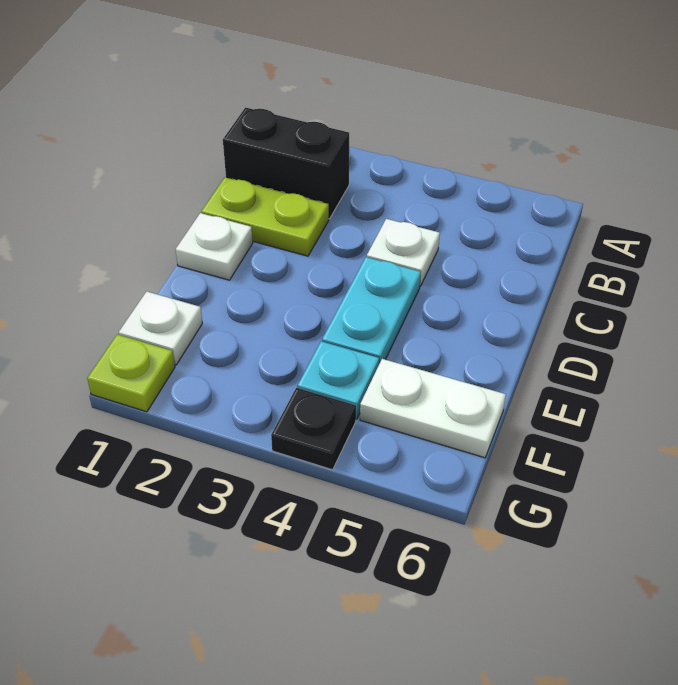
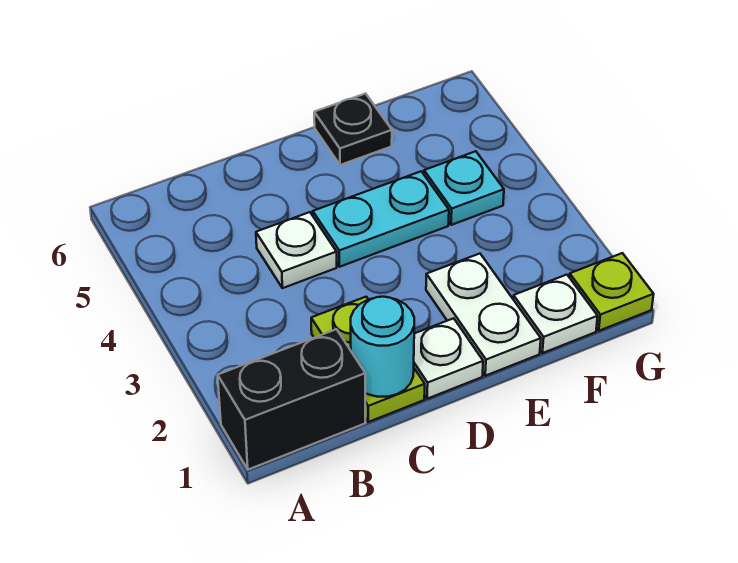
black brick B1:B2 level 1 -> black brick A1:B1 level 1
none -> cyan round brick C1 level 2
white plate F5:F6 level 1 -> white plate E1:E2 level 1
black plate G4 level 1 -> black plate E6 level 1

